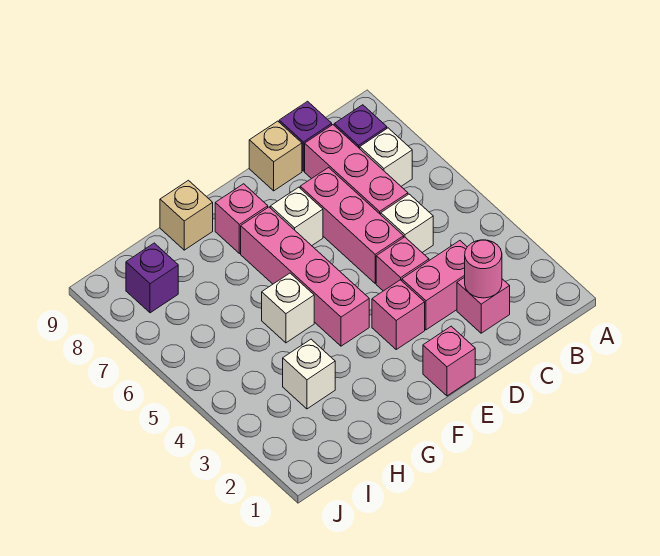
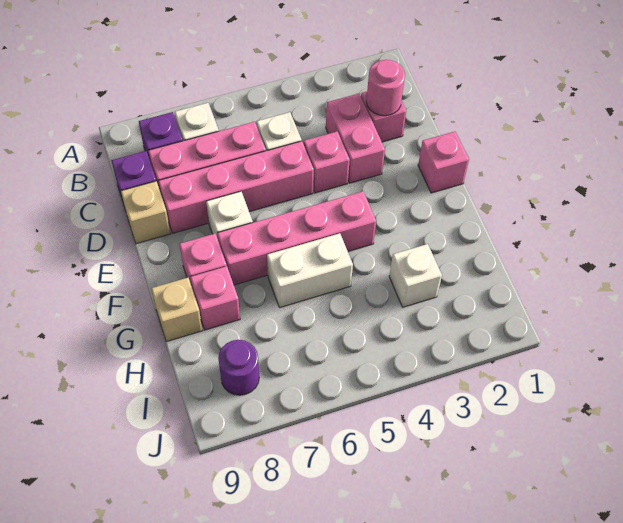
pink brick D5:D7 level 1 -> pink brick D5:D8 level 1
pink brick E3 level 1 -> pink brick G8 level 1
white brick G5 level 1 -> white brick G5:G6 level 1
purple brick I8 level 1 -> purple round brick I8 level 1

